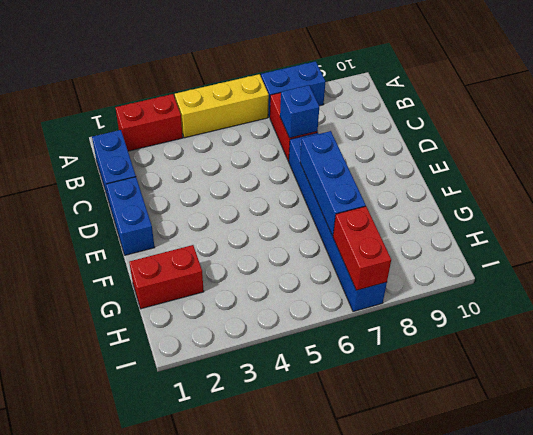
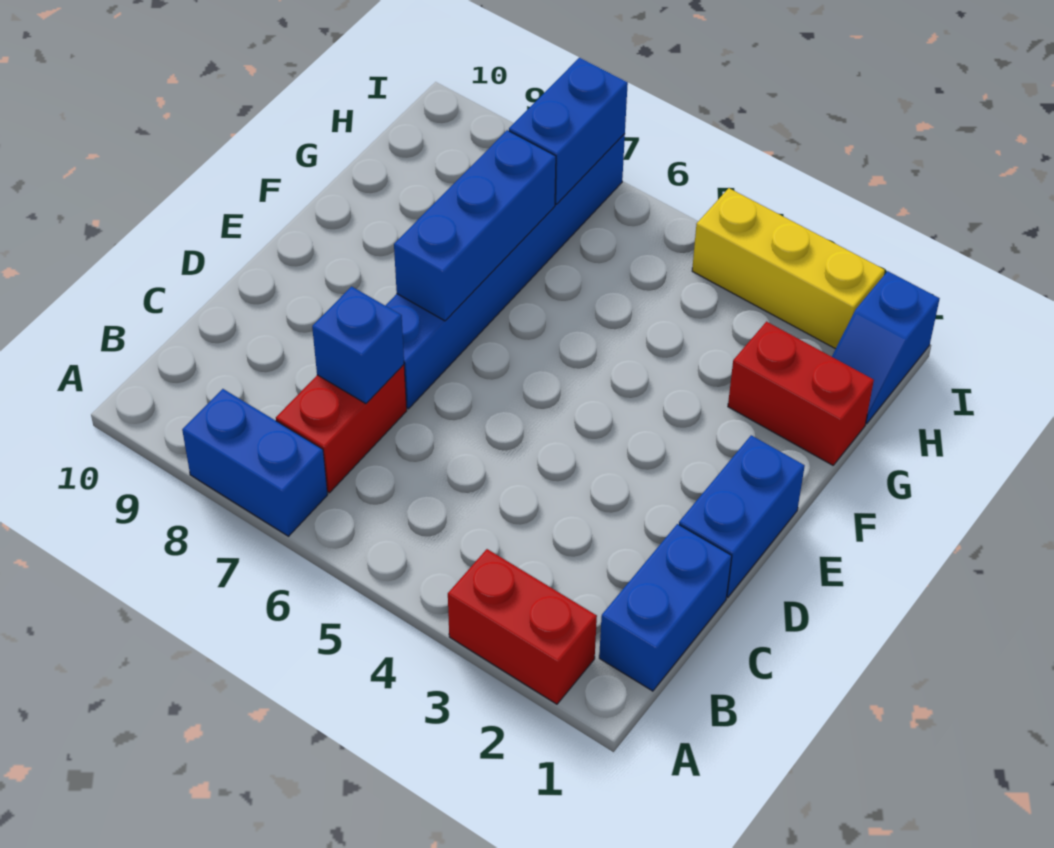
yellow brick A4:A6 level 1 -> yellow brick I2:I4 level 1
none -> blue slope H1:I1 level 1 top I
red brick H7:I7 level 2 -> blue brick H7:I7 level 2

